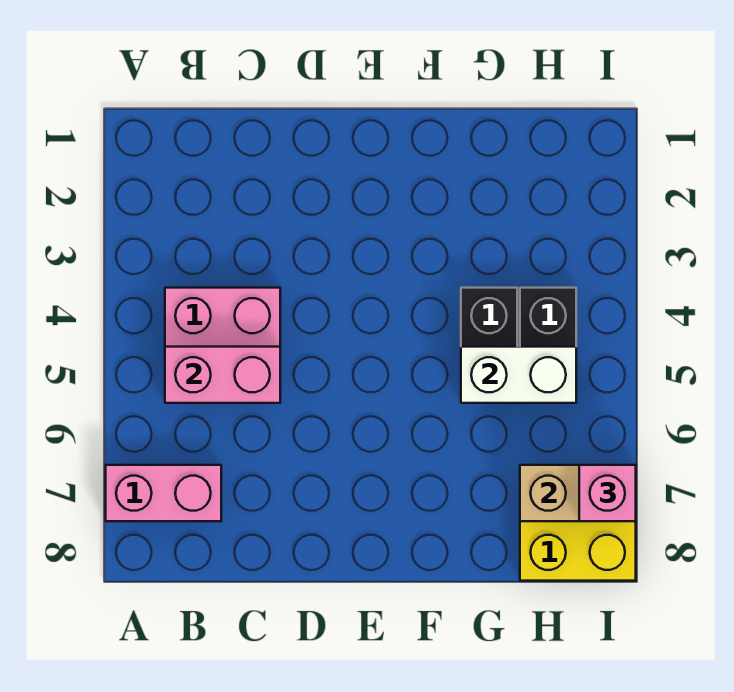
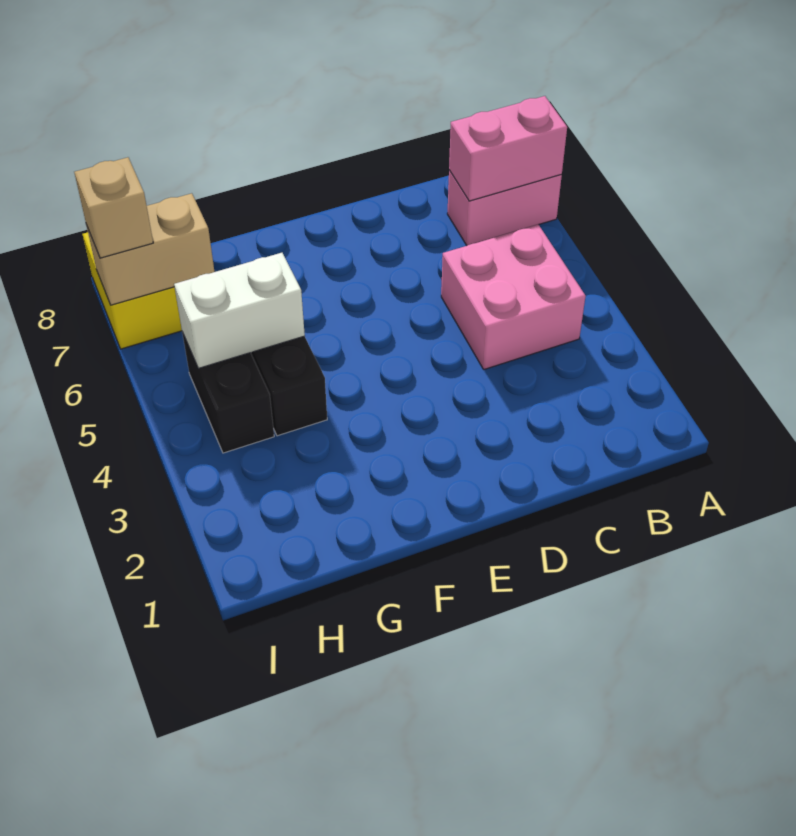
pink brick B5:C5 level 2 -> pink brick A7:B7 level 2
pink brick I7 level 3 -> tan brick I7 level 3

